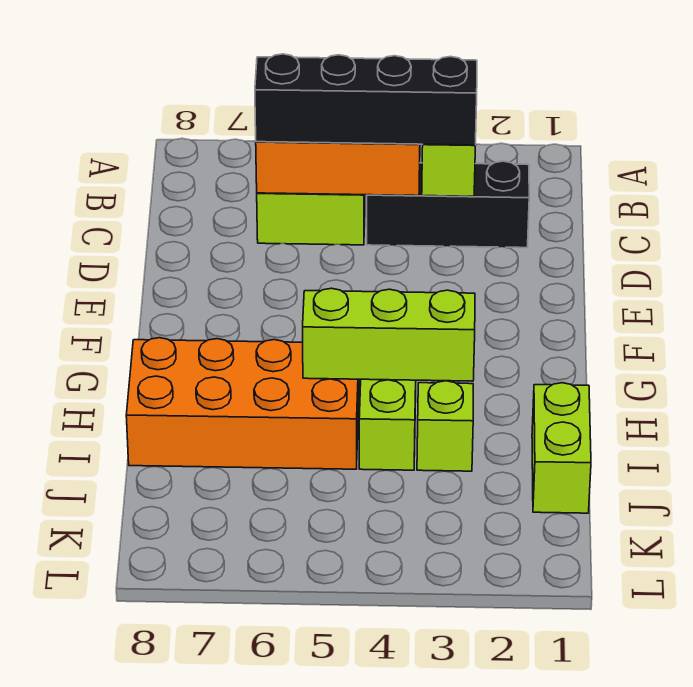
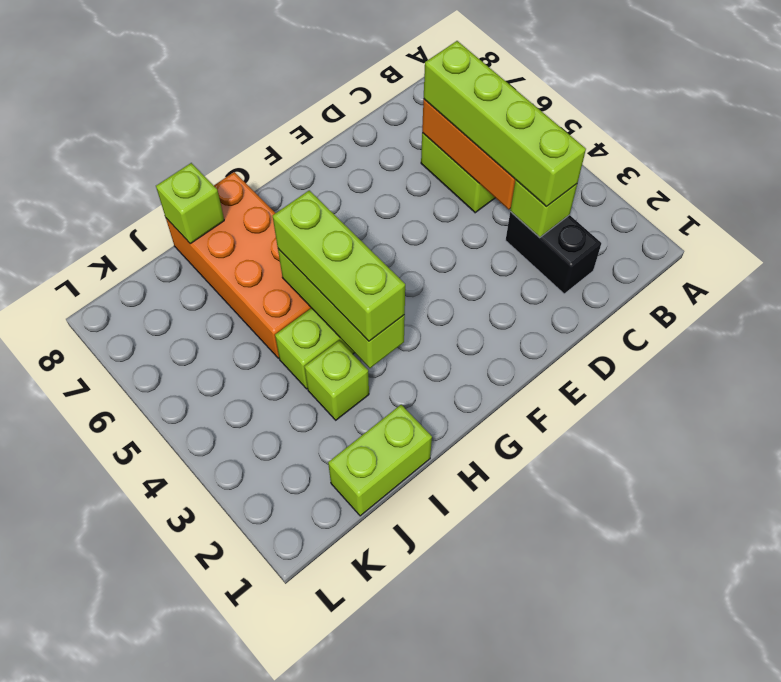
black brick C2:C4 level 1 -> black brick C2:C3 level 1
black brick C3:C6 level 3 -> lime brick C3:C6 level 3
none -> lime brick H3:H5 level 3
none -> lime brick I8 level 2

